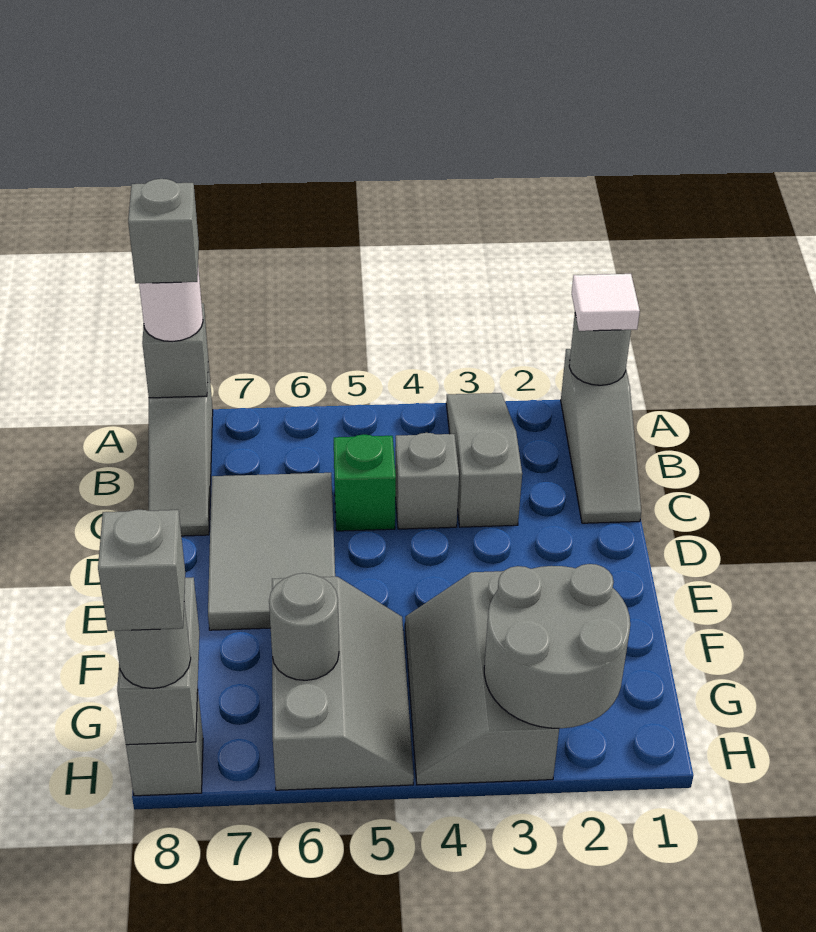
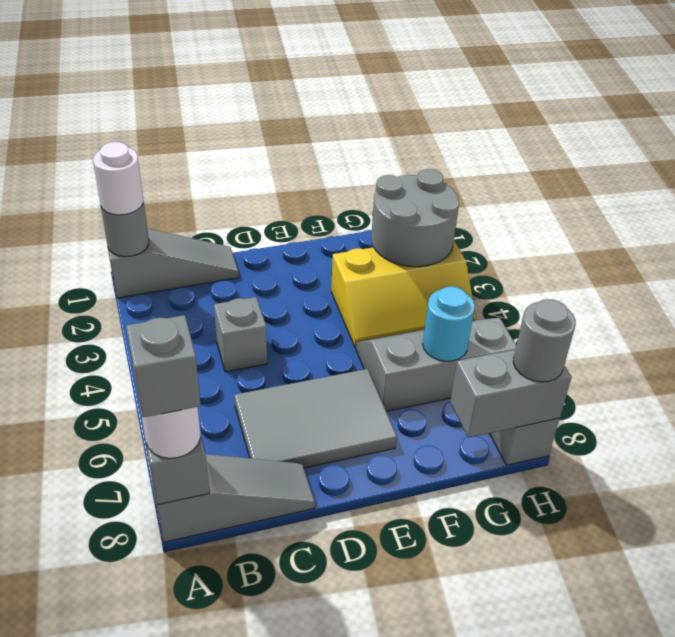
white tile A1 level 3 -> white round brick A1 level 3
grey slope A3:C3 level 1 top C -> none
green brick C5 level 1 -> none
grey slope F3:H4 level 1 top 3 -> yellow slope F3:H4 level 1 top 3
grey round brick G6 level 2 -> cyan round brick G6 level 2
grey brick H8 level 4 -> none

